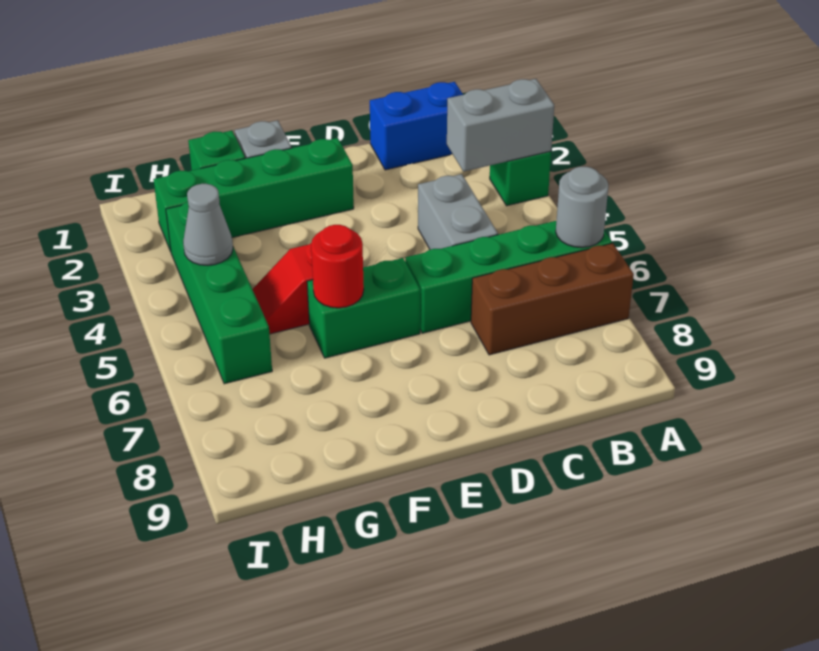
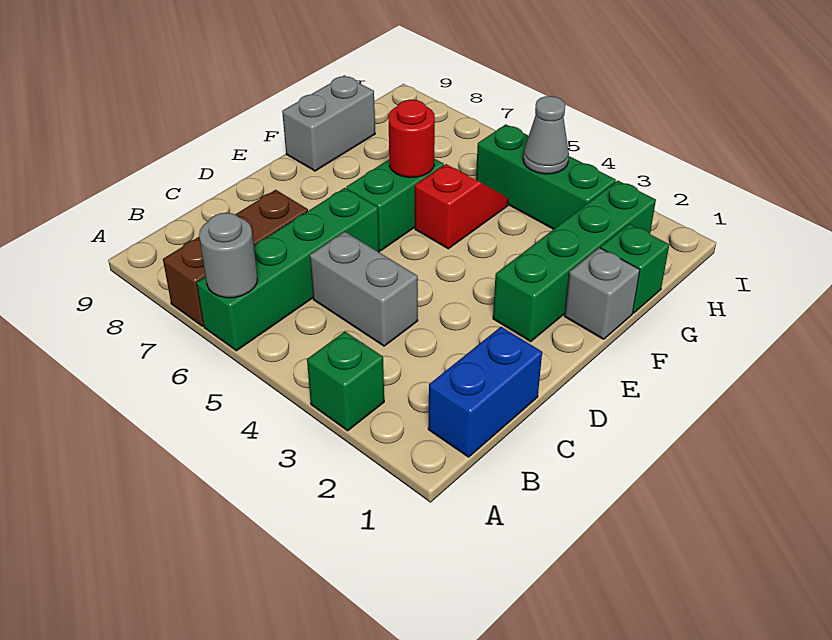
grey brick A3:B3 level 2 -> grey brick F9:G9 level 1
green brick H3:H6 level 1 -> green brick H3:H5 level 1

